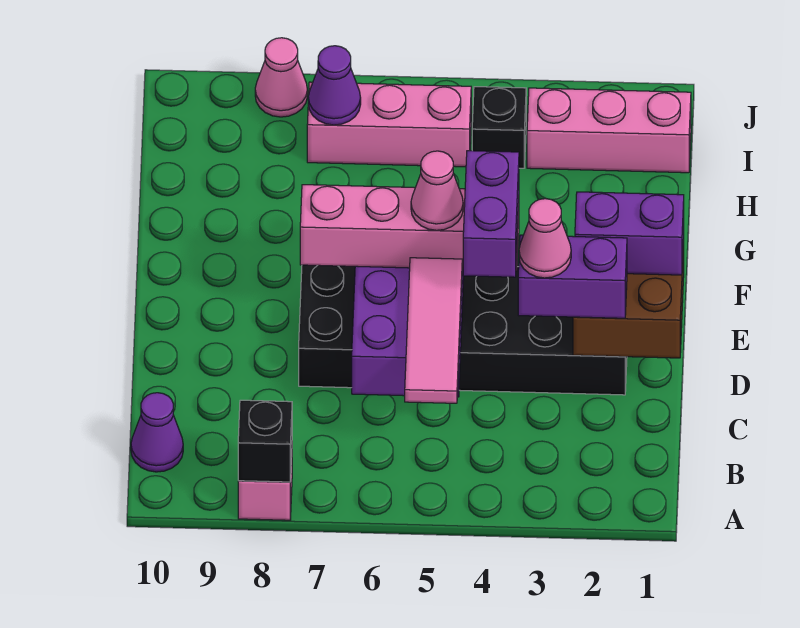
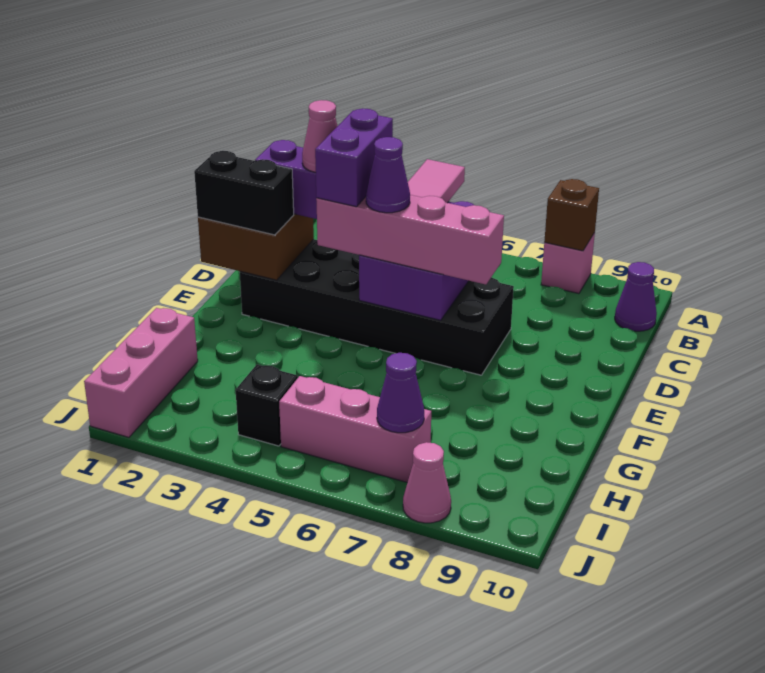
black brick A8 level 2 -> brown brick A8 level 2
purple brick E1:E2 level 3 -> black brick E1:E2 level 3
pink cone E5 level 4 -> purple cone E5 level 4
pink brick I1:I3 level 1 -> pink brick H1:J1 level 1

